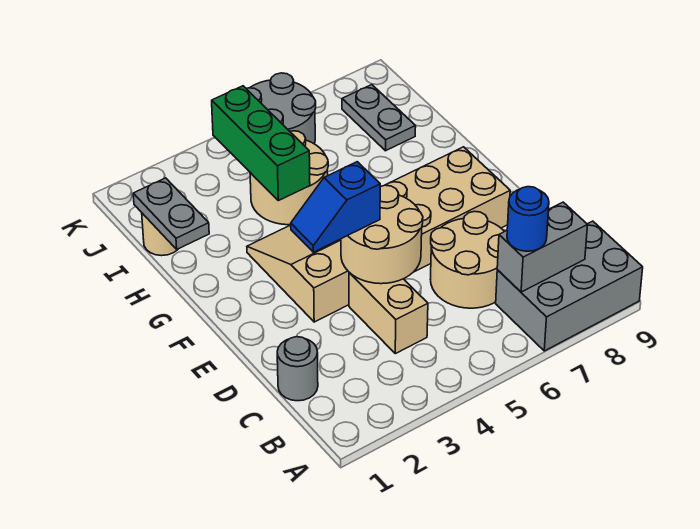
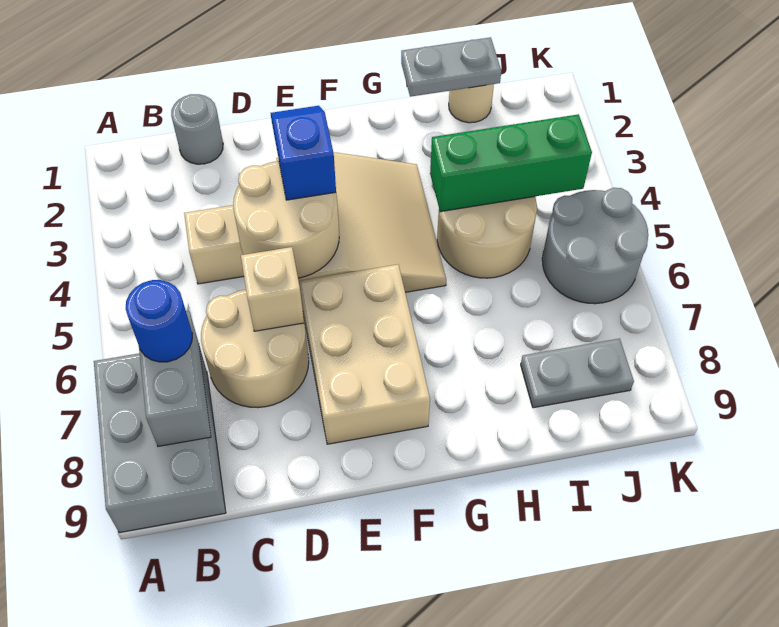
none -> tan brick D6 level 2

